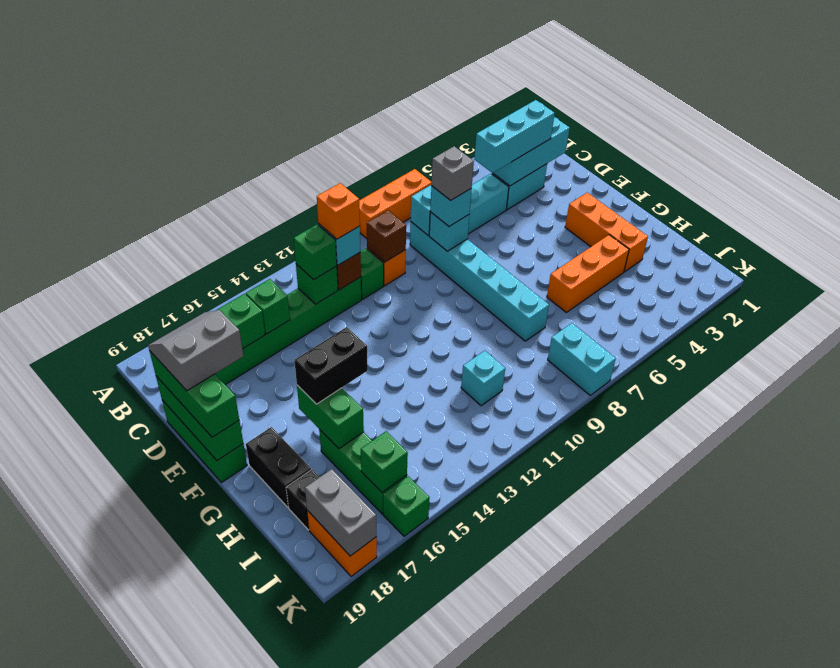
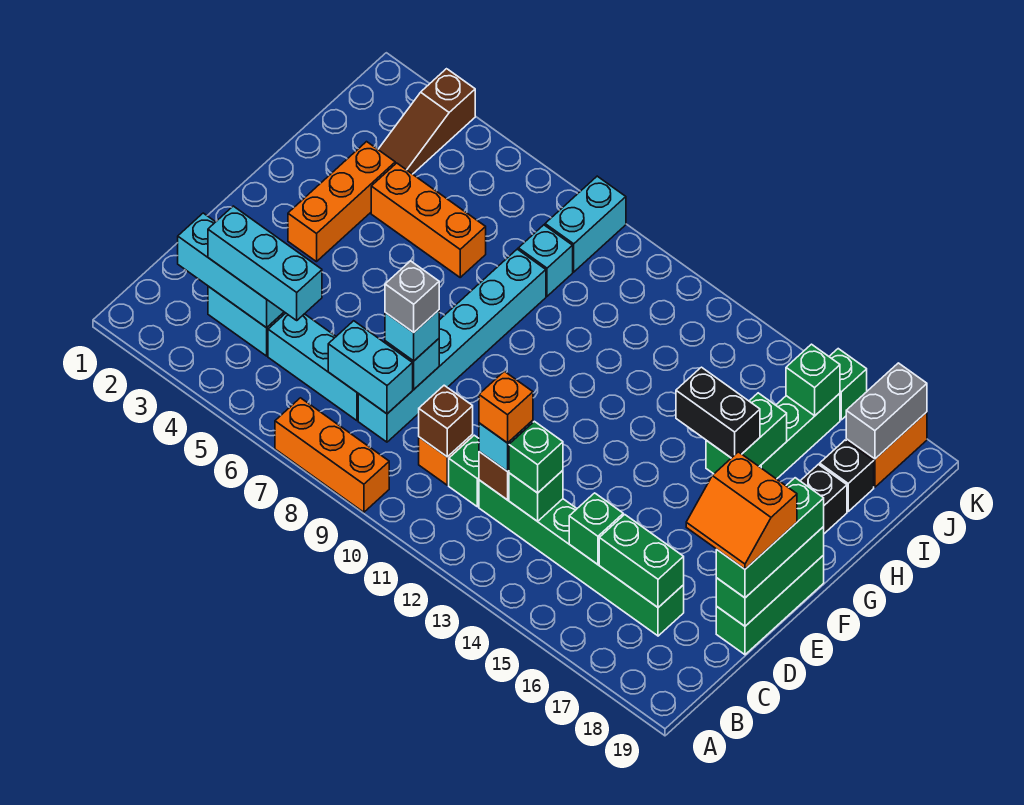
grey slope D18:E19 level 4 top E -> orange slope D18:E19 level 4 top E
none -> brown slope I3:K3 level 1 top K
cyan brick I11 level 1 -> cyan brick I8 level 1

